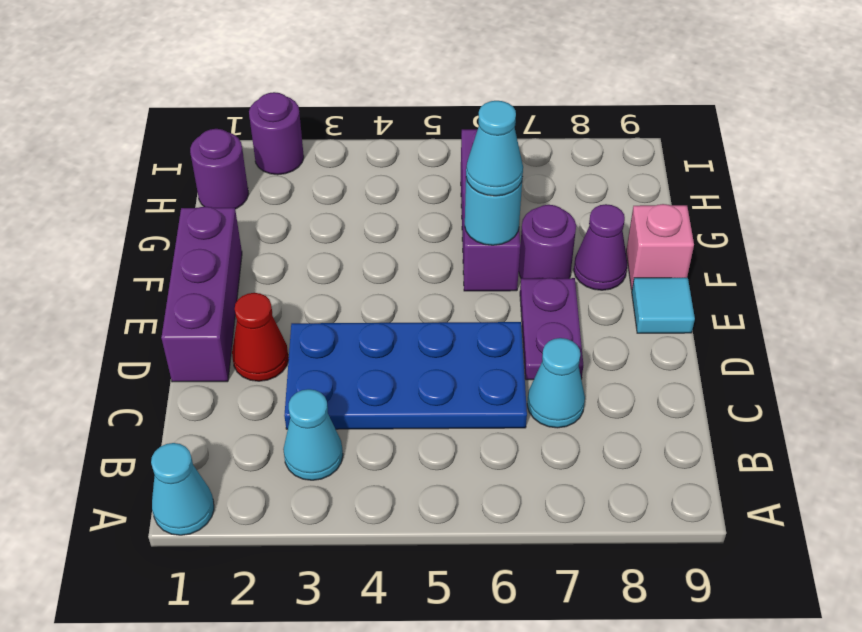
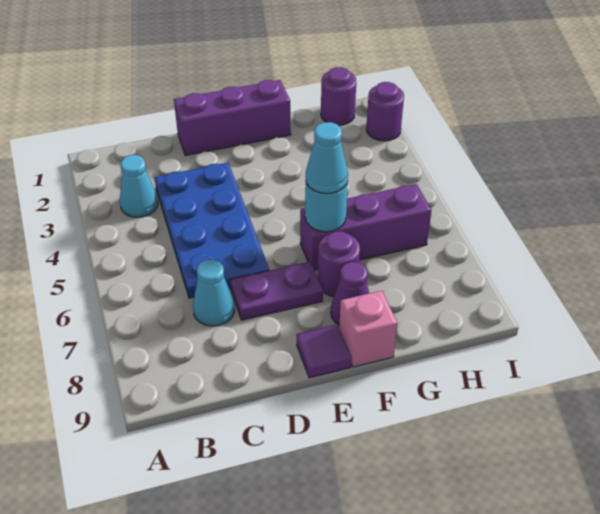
cyan cone A1 level 1 -> none
red cone D2 level 1 -> none
cyan tile E9 level 1 -> purple tile E9 level 1

